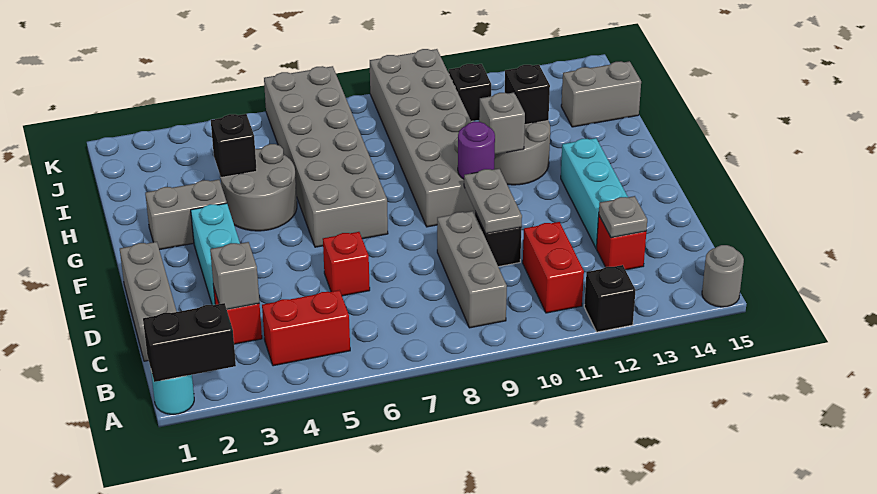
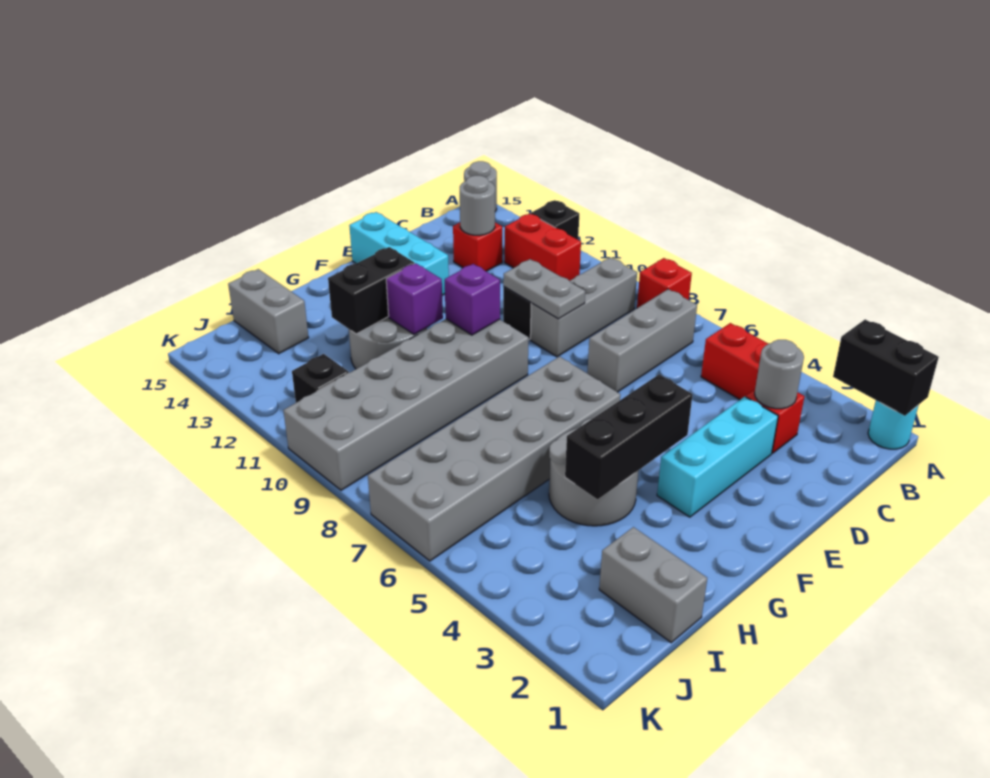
red brick B11:C11 level 1 -> red brick B11:B12 level 1
grey brick C1:E1 level 1 -> grey brick B7:D7 level 1
grey brick C3 level 2 -> grey round brick C3 level 2
grey plate C13 level 2 -> grey round brick C13 level 2
red brick D6 level 1 -> red brick A8 level 1
grey plate D10:E10 level 2 -> grey plate D9:D10 level 2
cyan brick D13:F13 level 1 -> cyan brick E13:E15 level 1
purple round brick F10 level 2 -> purple brick F10 level 2
grey brick G2:G3 level 1 -> grey brick I1:I2 level 1
grey brick G11 level 2 -> purple brick G11 level 2
black brick H4 level 2 -> black brick F4:H4 level 2
black brick H12 level 2 -> black brick G12:H12 level 2

